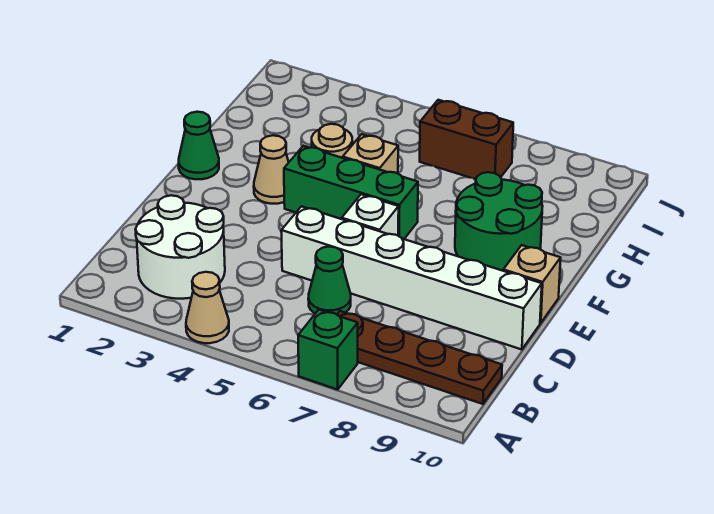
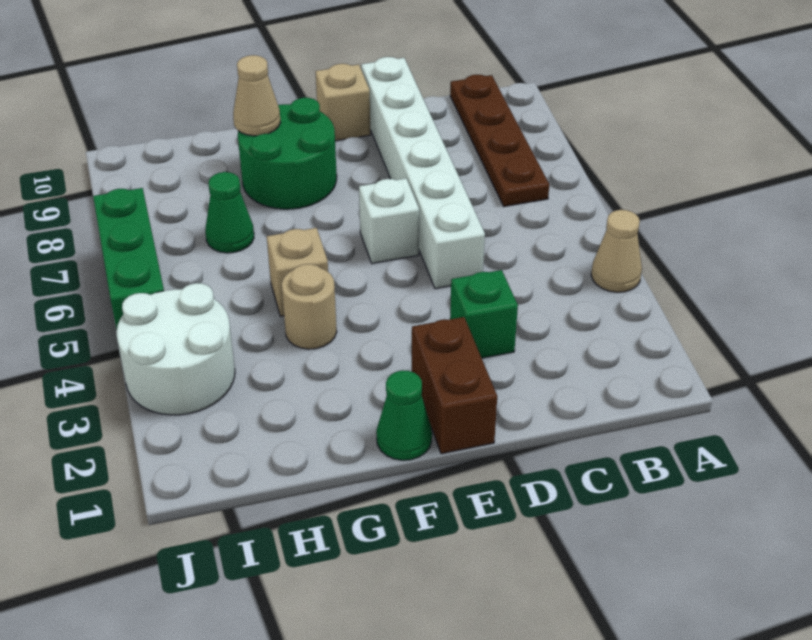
green brick A7 level 1 -> green brick D3 level 1
white round brick B2:C3 level 1 -> white round brick I3:J4 level 1
green cone C6 level 1 -> green cone H7 level 1
tan cone F3 level 1 -> tan cone G9 level 2
green brick F4:F6 level 1 -> green brick J5:J7 level 1
brown brick I6:I7 level 1 -> brown brick E1:E2 level 1

